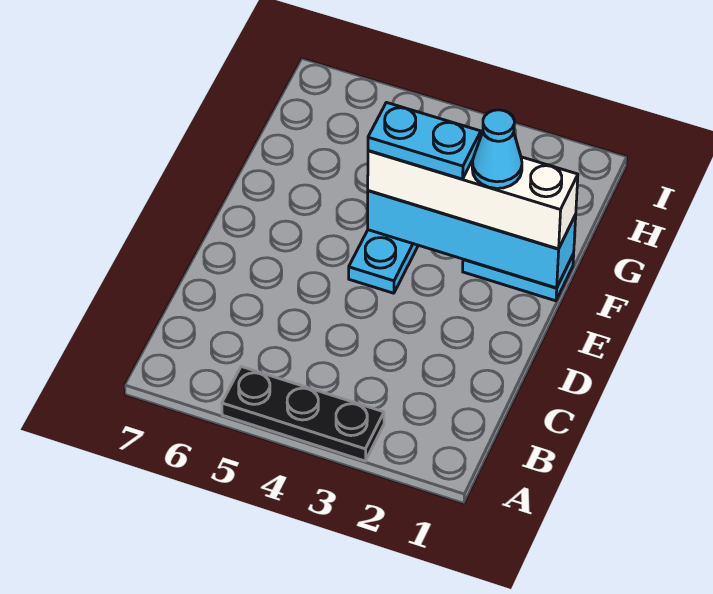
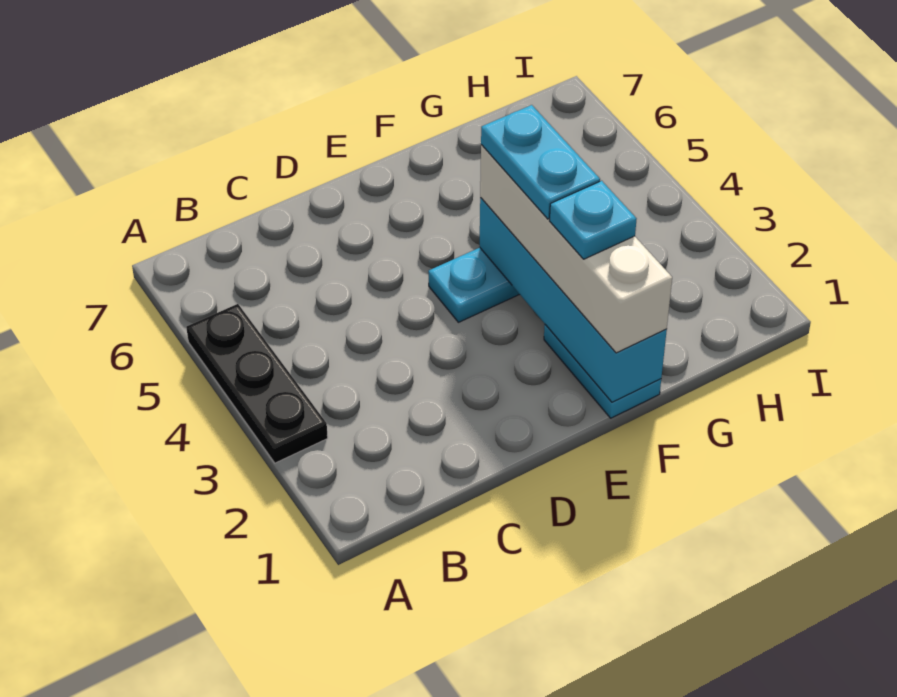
cyan cone F2 level 4 -> cyan plate F2 level 4

